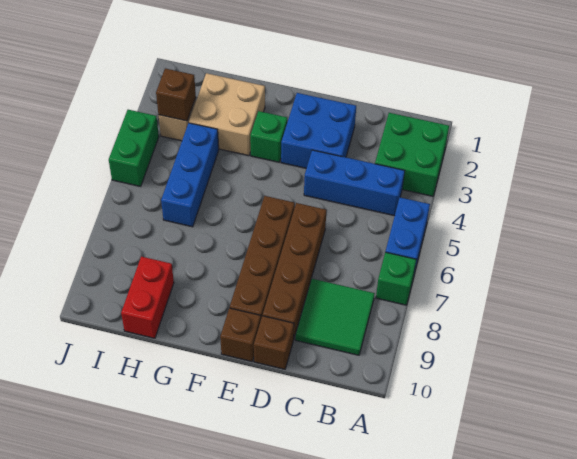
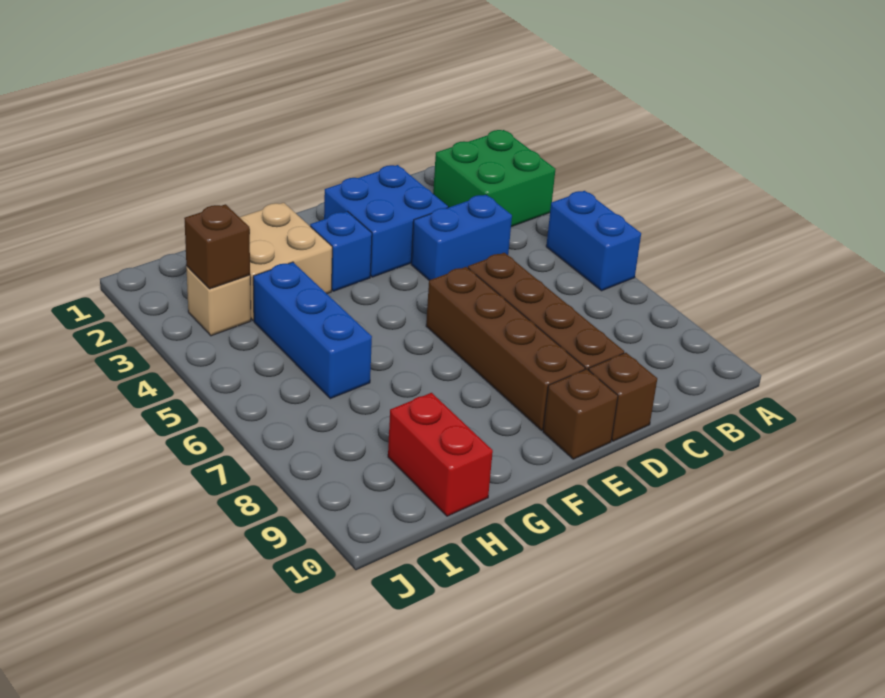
green brick A7 level 1 -> none
blue brick B4:D4 level 1 -> blue brick C4:D4 level 1
green tile B8:C9 level 1 -> none
green brick F3 level 1 -> blue brick F3 level 1
green brick J4:J5 level 1 -> none

